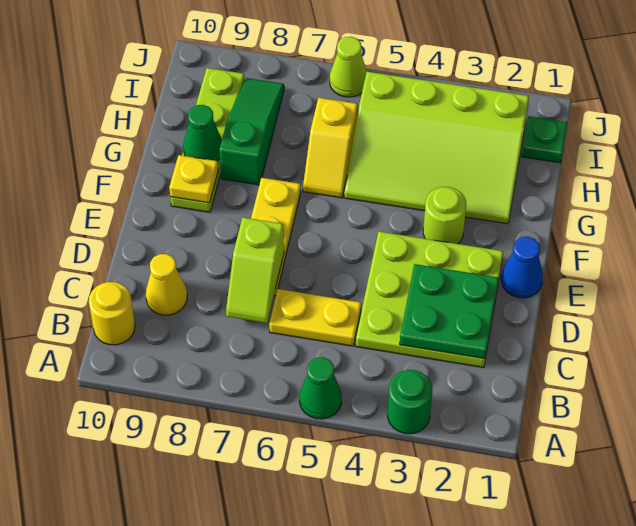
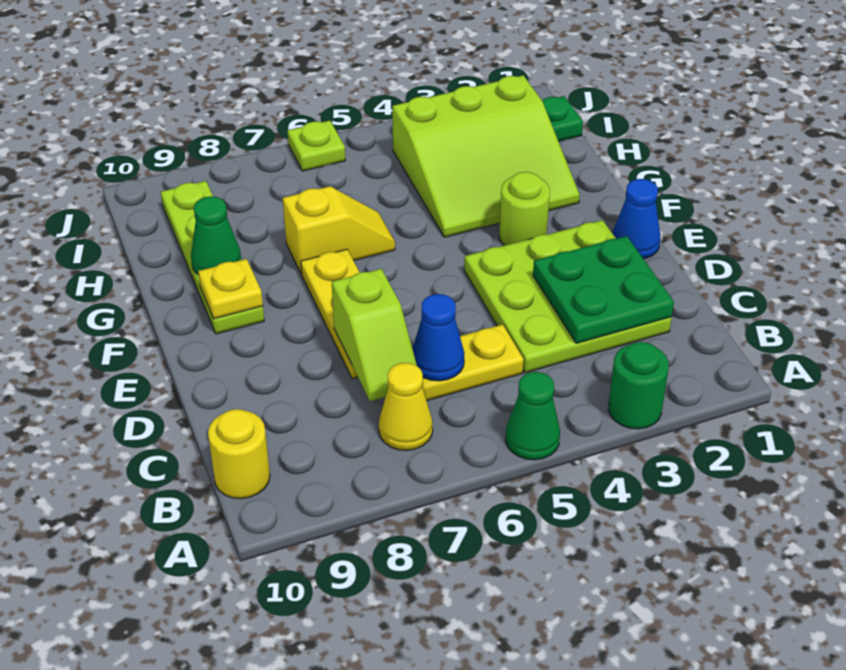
none -> blue cone C6 level 2
yellow cone C9 level 1 -> yellow cone B7 level 1
lime slope G2:I5 level 1 top I -> lime slope G2:I4 level 1 top I
yellow slope G6:H6 level 1 top H -> yellow slope G6:G7 level 1 top 7
green slope G8:I8 level 1 top G -> none
lime cone J6 level 1 -> lime plate J6 level 1

